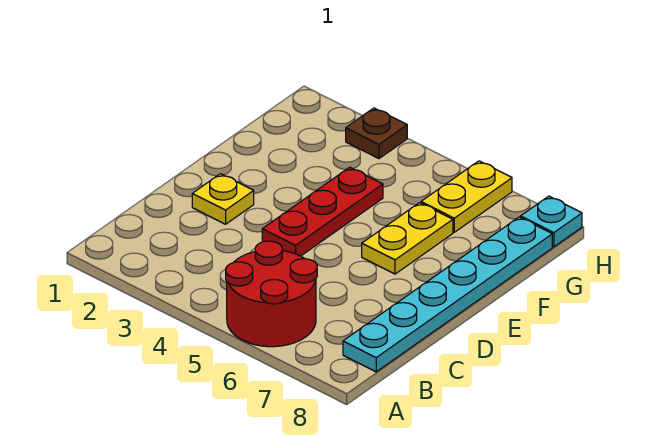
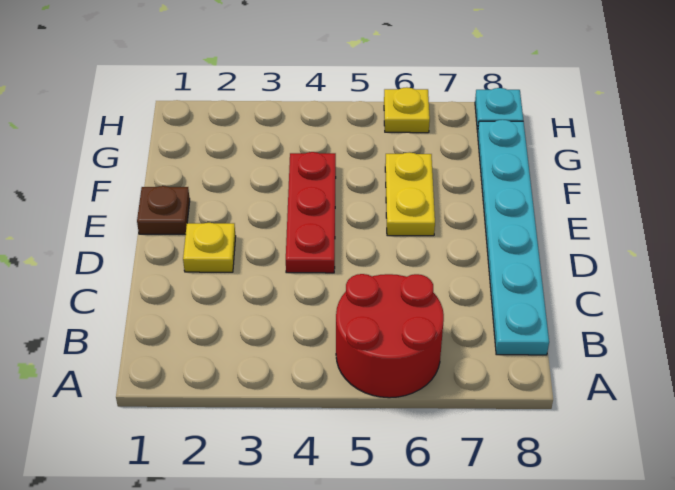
yellow plate G6:H6 level 1 -> yellow plate H6 level 1
brown plate H3 level 1 -> brown plate E1 level 1

